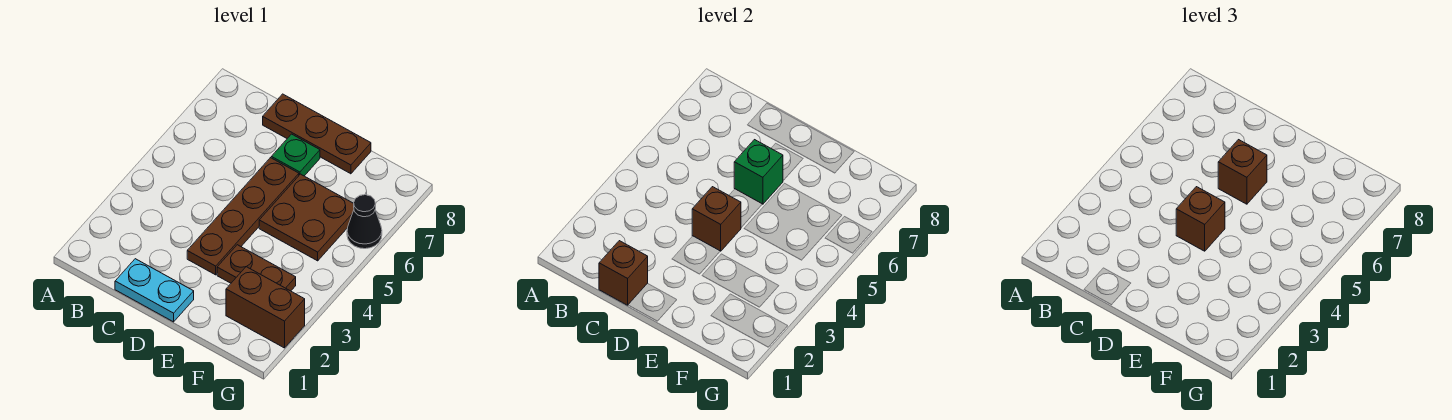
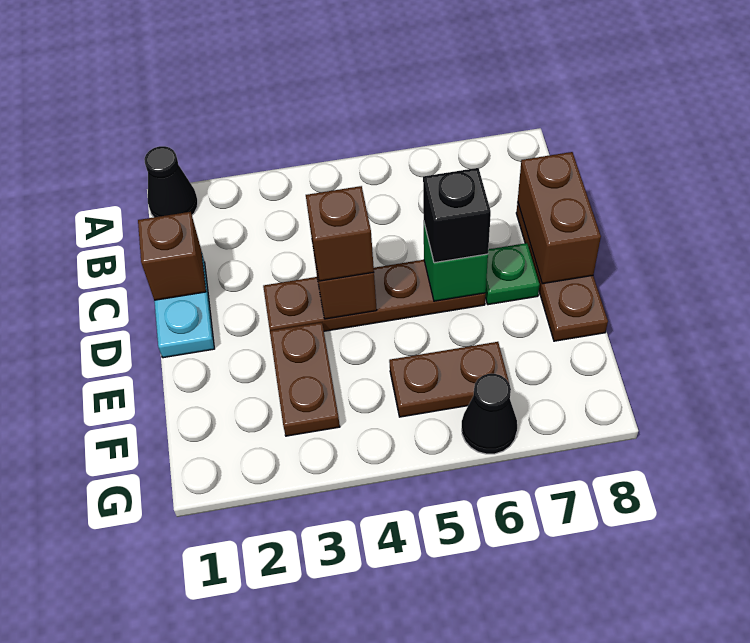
none -> black cone A1 level 1
brown brick D6 level 3 -> black brick D6 level 3
brown plate E5:F6 level 1 -> brown plate F5:F6 level 1
brown brick F2:G2 level 1 -> brown brick C8:D8 level 2

